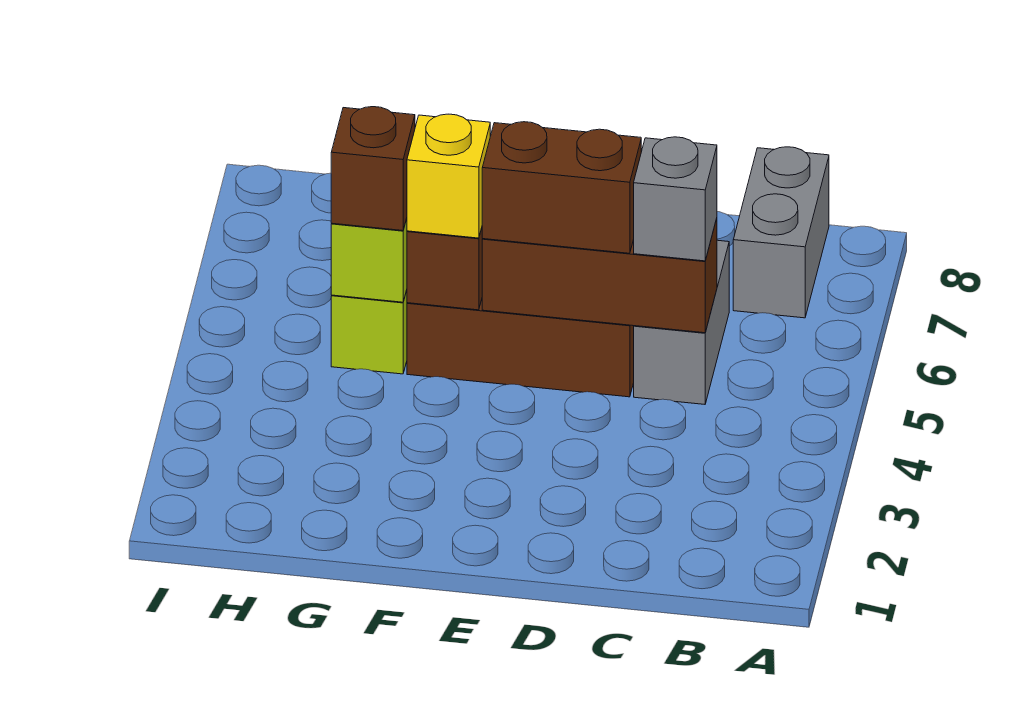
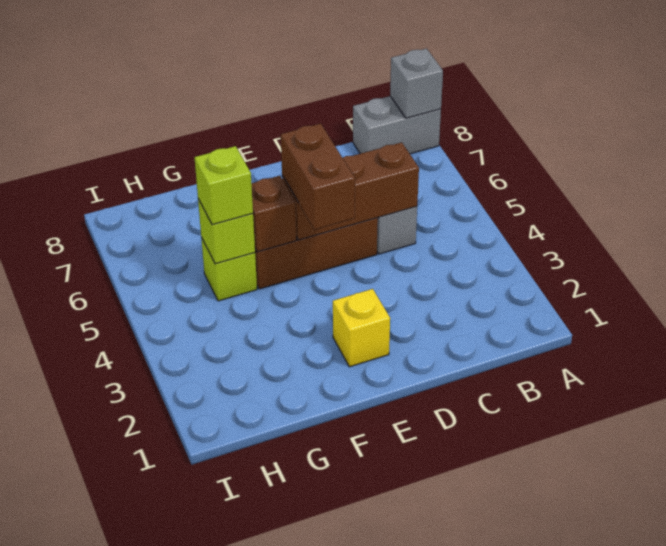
grey brick B7:B8 level 1 -> grey brick A8:B8 level 1
grey brick C5 level 3 -> grey brick A8 level 2
brown brick D5:E5 level 3 -> brown brick E4:E5 level 3
yellow brick F5 level 3 -> yellow brick E2 level 1
brown brick G5 level 3 -> lime brick G5 level 3

